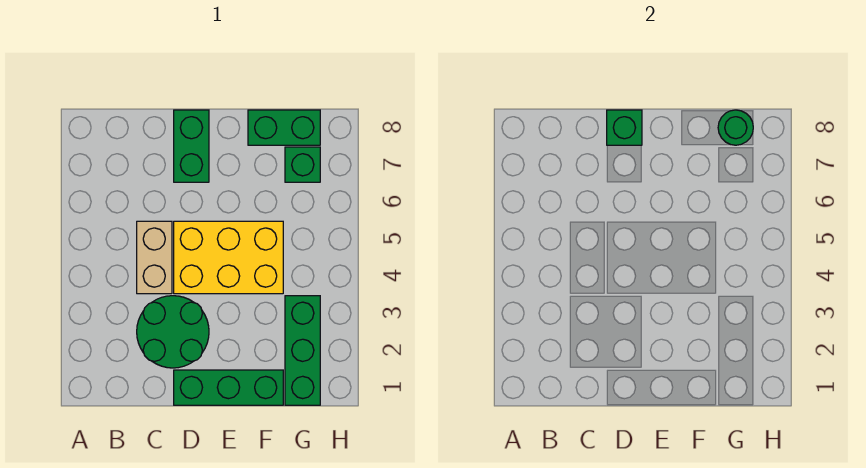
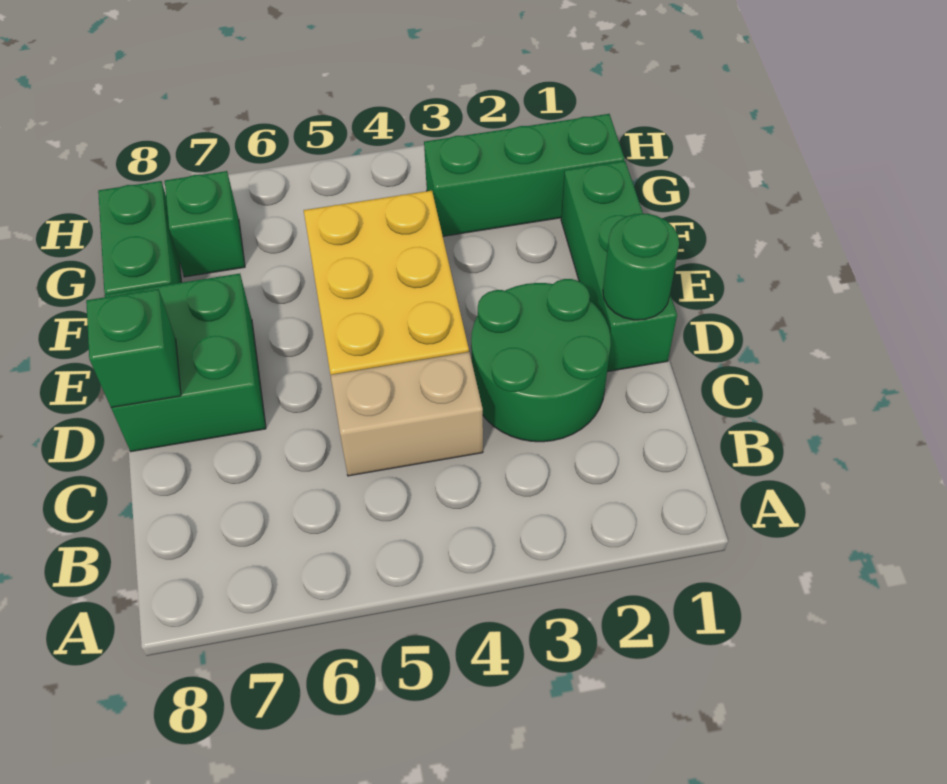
green brick D7:D8 level 1 -> green brick D7:E8 level 1
green round brick G8 level 2 -> green round brick D1 level 2

